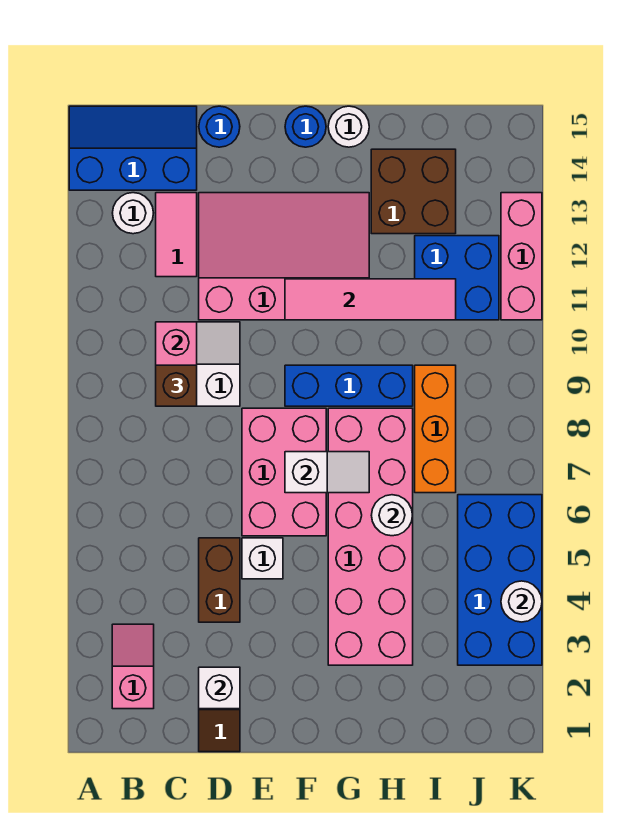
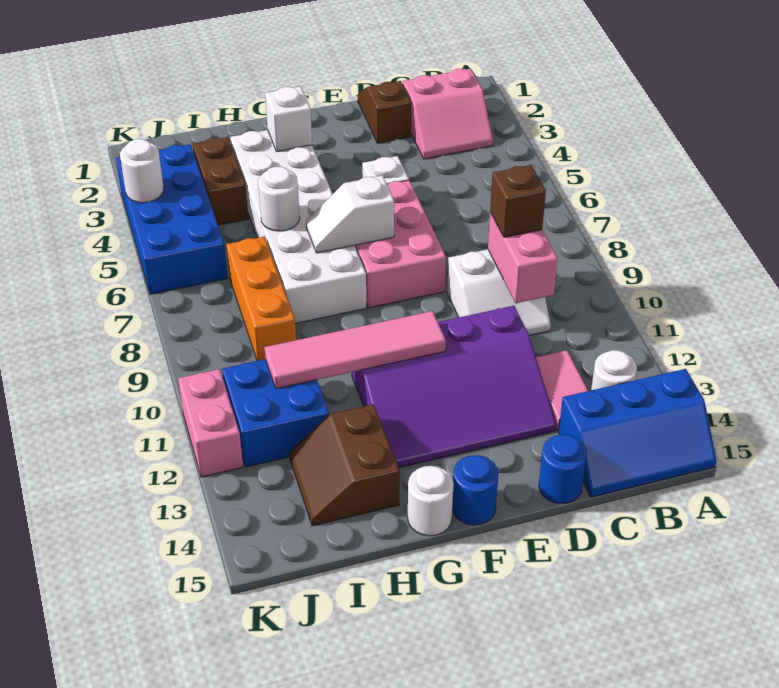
pink slope B2:B3 level 1 top 2 -> pink slope B2:C3 level 1 top 2
white brick D2 level 2 -> white brick G3 level 2
brown brick D4:D5 level 1 -> brown brick I3:I4 level 1
pink slope D11:G13 level 1 top 11 -> purple slope D11:G13 level 1 top 11
blue brick F9:H9 level 1 -> none
pink brick G3:H8 level 1 -> white brick G3:H8 level 1
brown brick H13:I14 level 1 -> brown slope H13:I14 level 1 top H
pink brick K11:K13 level 1 -> pink brick K11:K12 level 1

